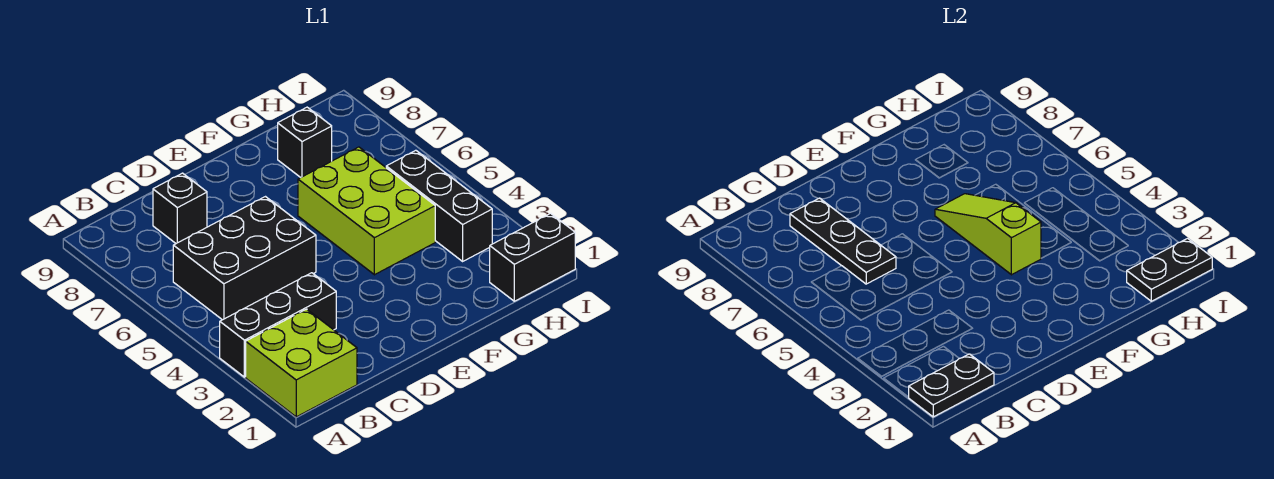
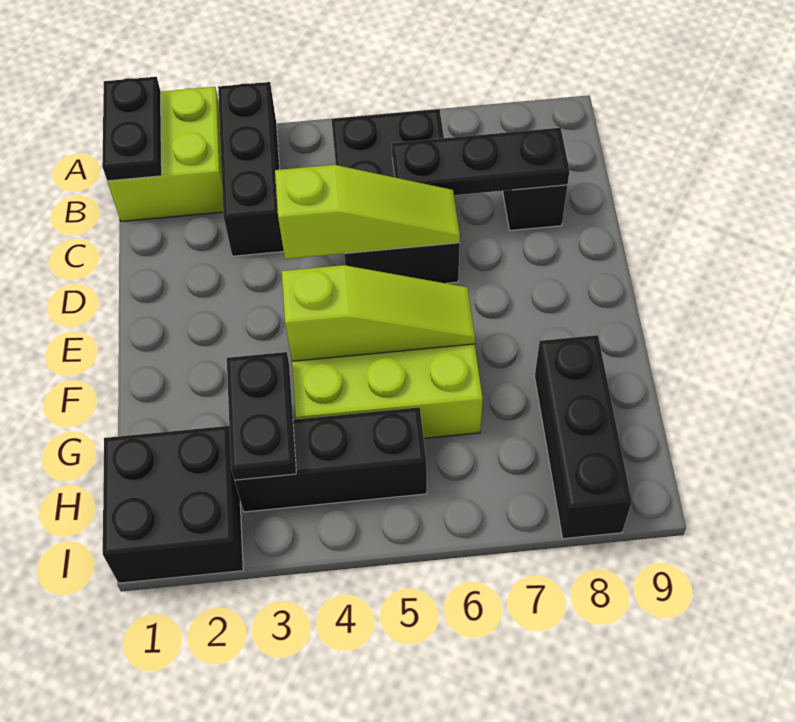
none -> lime slope D4:D6 level 2 top 4
black brick G8 level 1 -> black brick G8:I8 level 1
black brick H1:I1 level 1 -> black brick H1:I2 level 1
black plate H1:I1 level 2 -> black plate G3:H3 level 2

